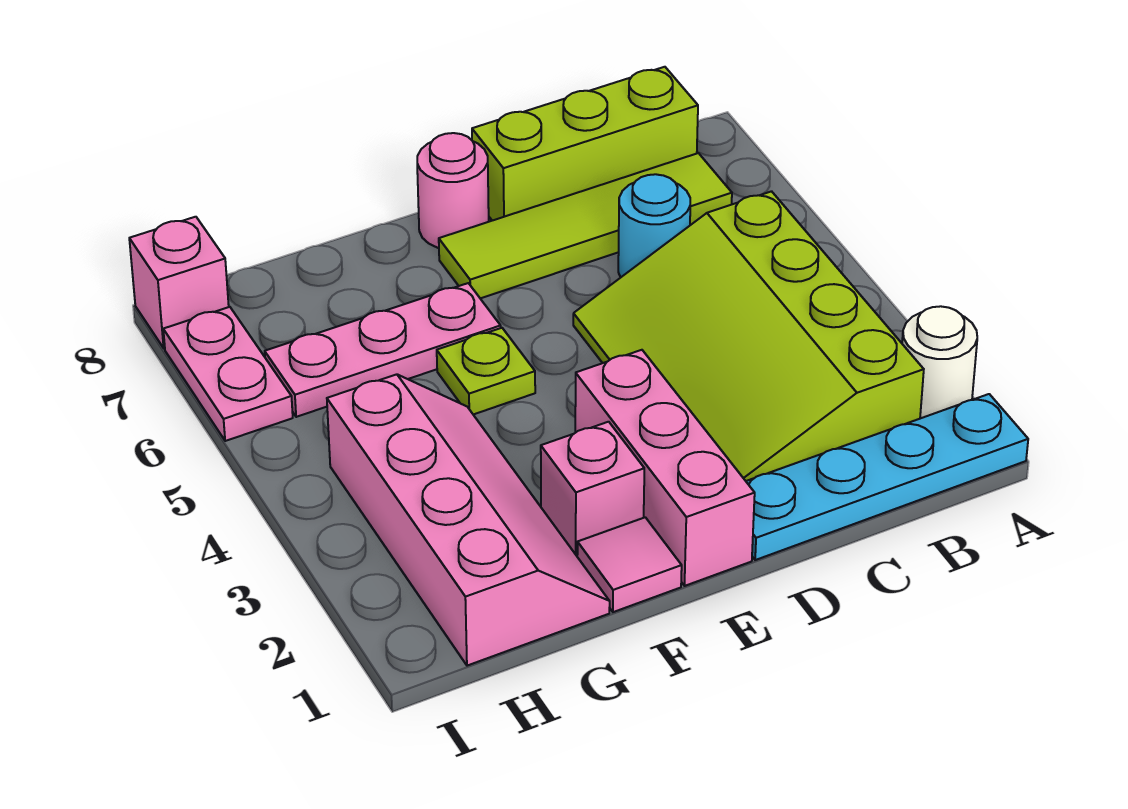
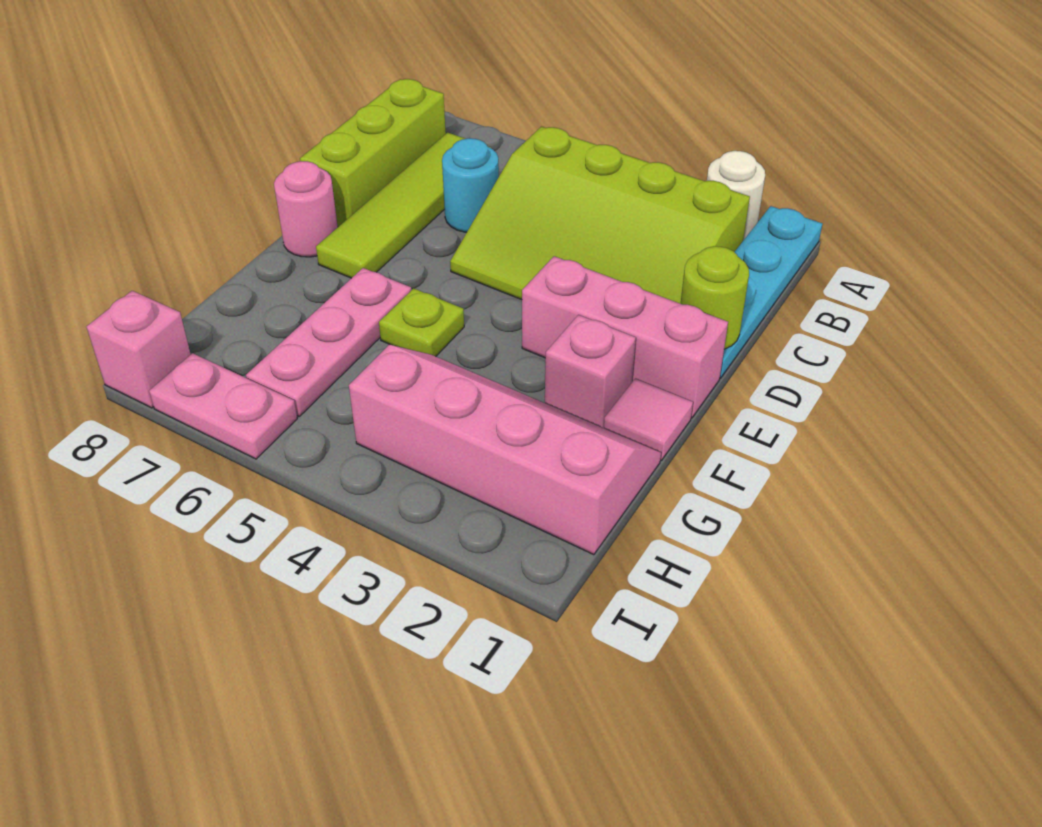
none -> lime round brick D1 level 2

